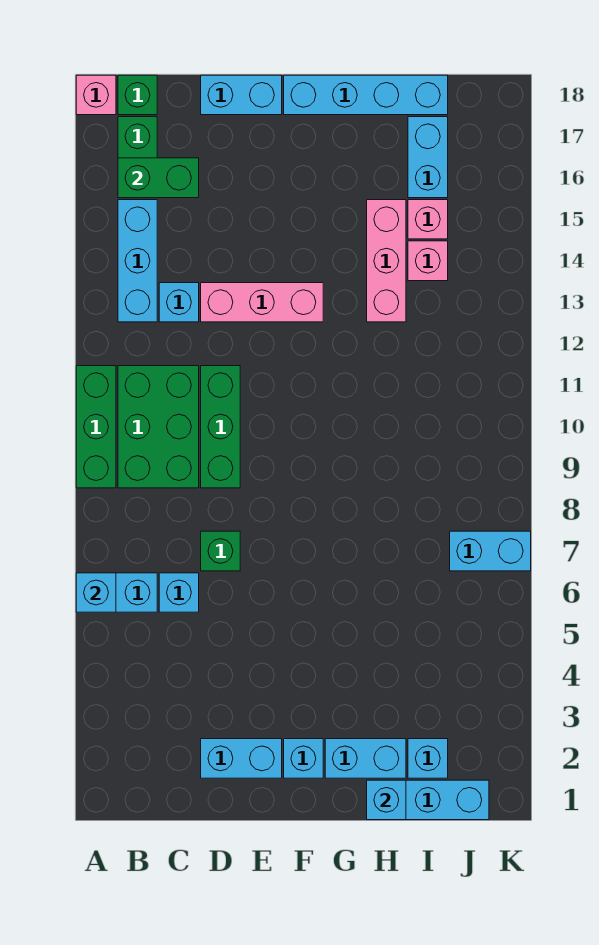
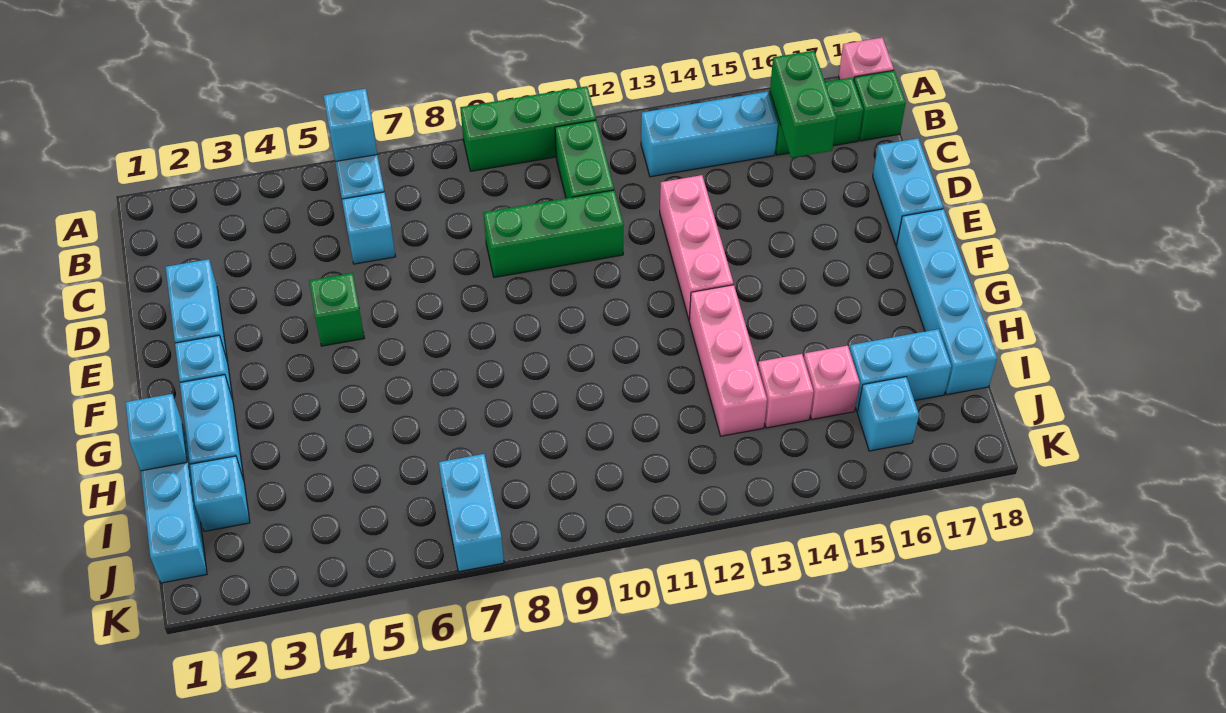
green brick B9:C11 level 1 -> green brick B11:C11 level 1
cyan brick C13 level 1 -> cyan brick J16 level 1
green brick D7 level 1 -> green brick E5 level 1
pink brick H13:H15 level 1 -> pink brick G13:I13 level 1

